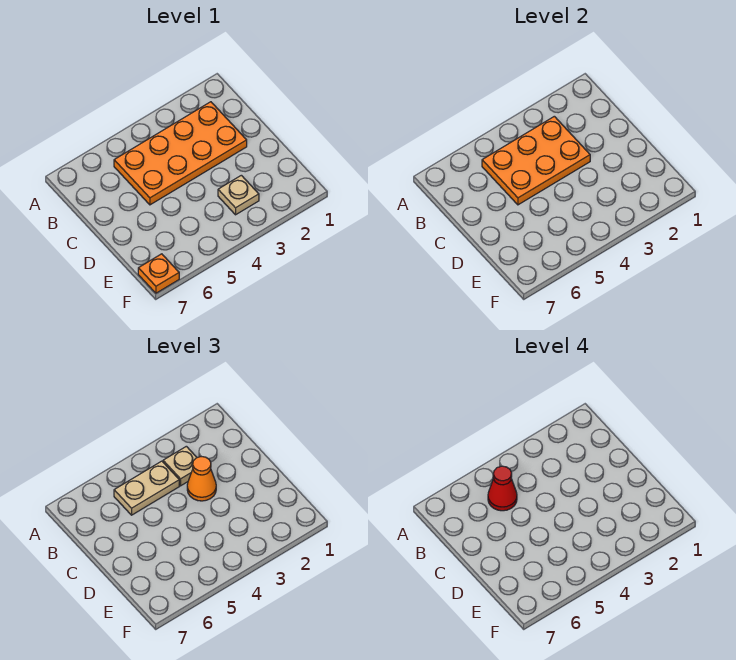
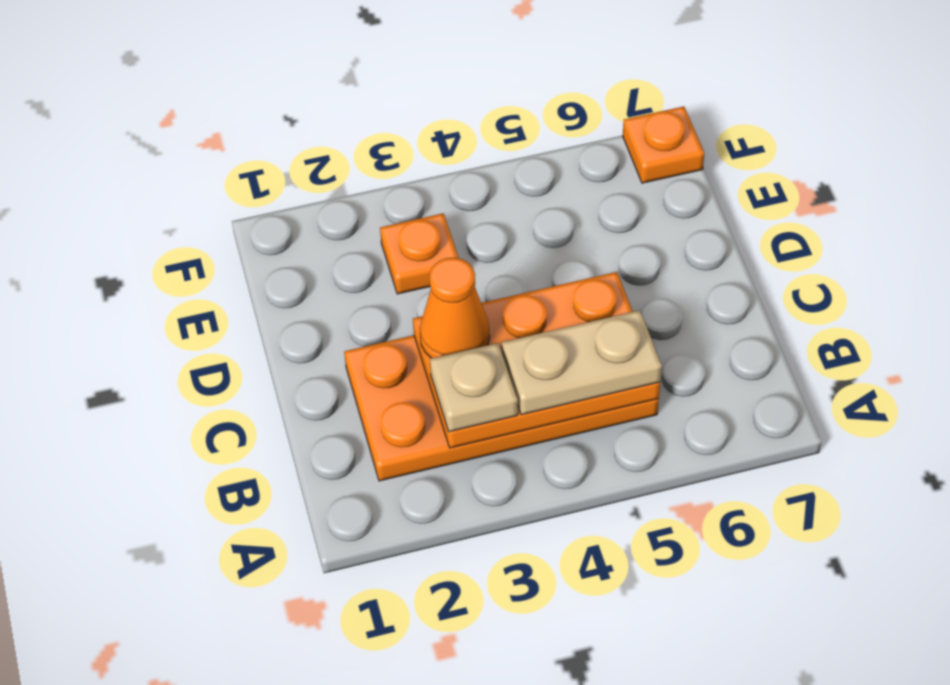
red cone B5 level 4 -> none
tan plate E3 level 1 -> orange plate E3 level 1

